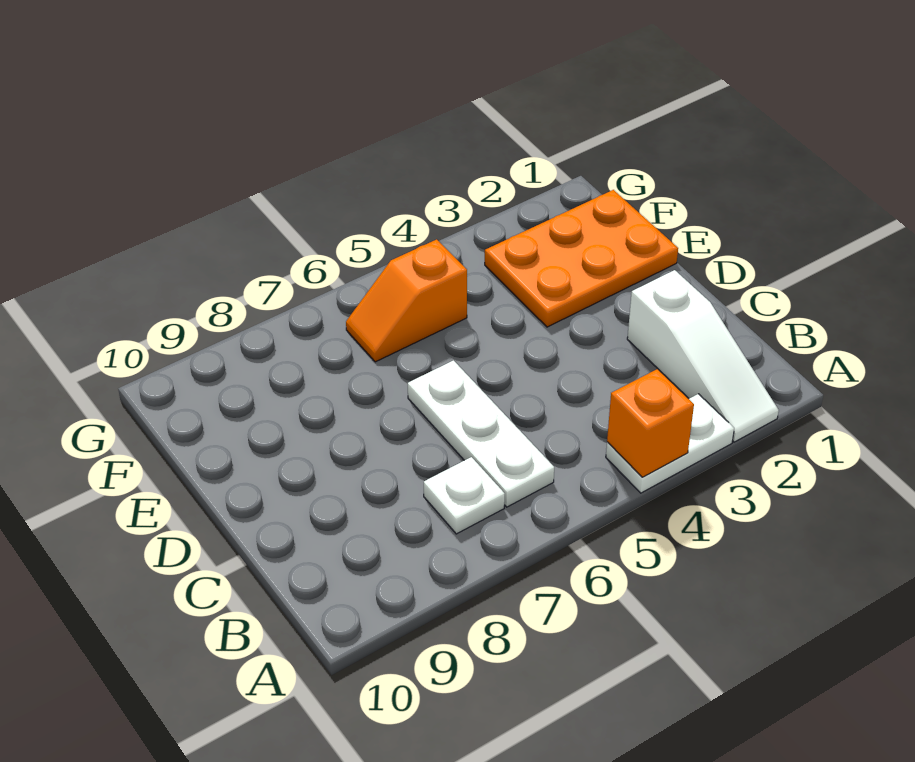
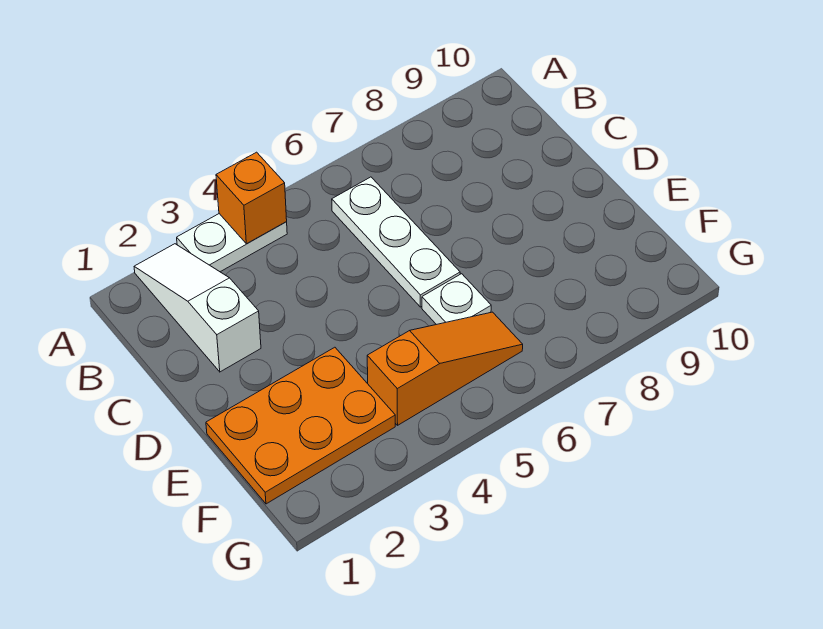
white plate B7 level 1 -> white plate E6 level 1
orange slope F5:F6 level 1 top 5 -> orange slope F4:F6 level 1 top 4

